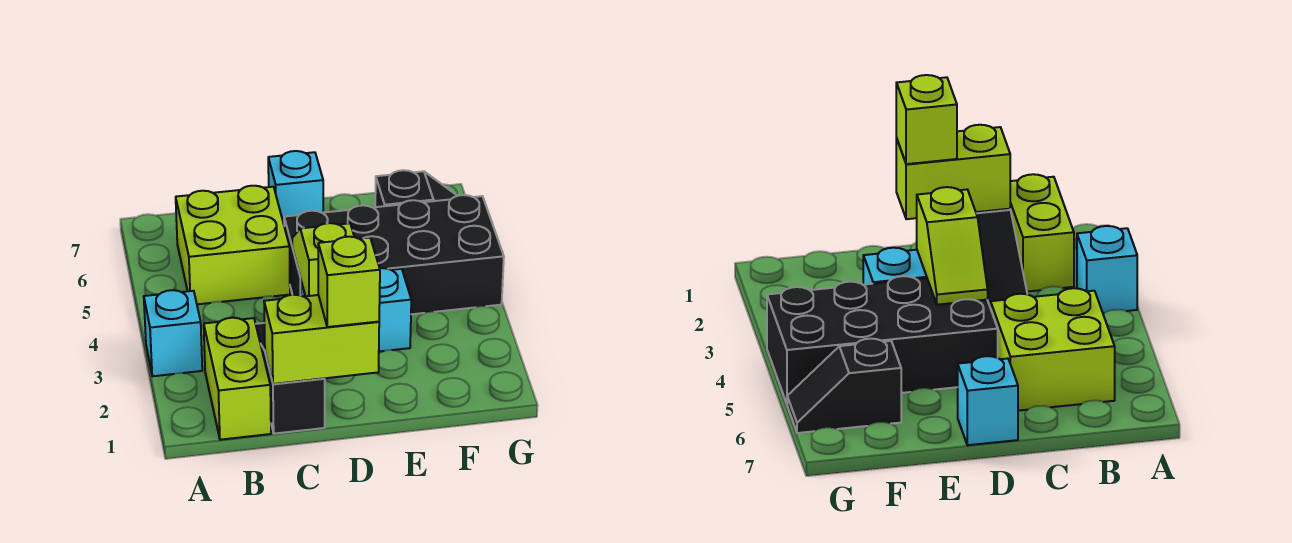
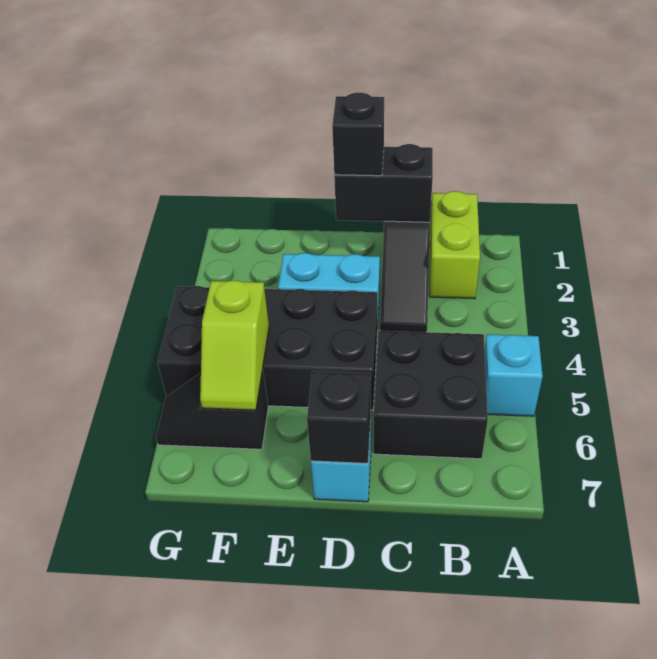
cyan brick A3 level 1 -> cyan brick A5 level 1
lime brick B5:C6 level 1 -> black brick B5:C6 level 1
lime brick C1:D1 level 2 -> black brick C1:D1 level 2
lime brick D1 level 3 -> black brick D1 level 3
lime slope D3:D4 level 2 top 3 -> lime slope F5:F6 level 2 top 5
none -> black brick D7 level 2

